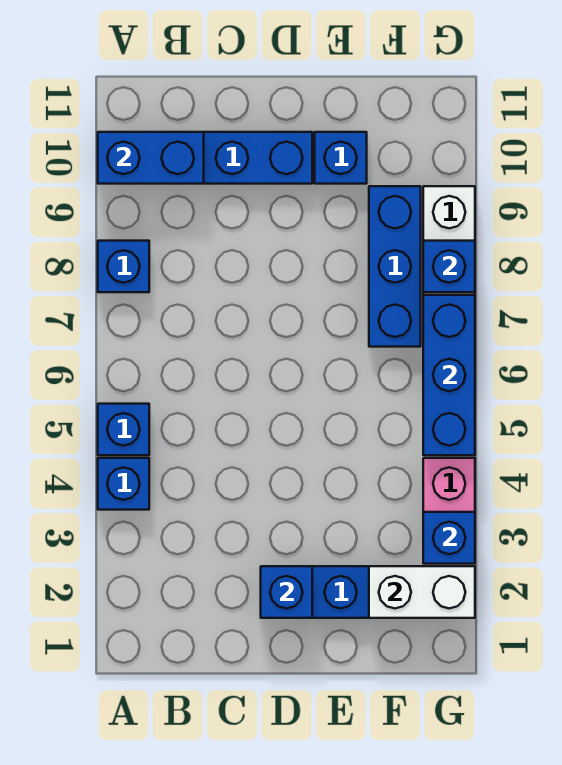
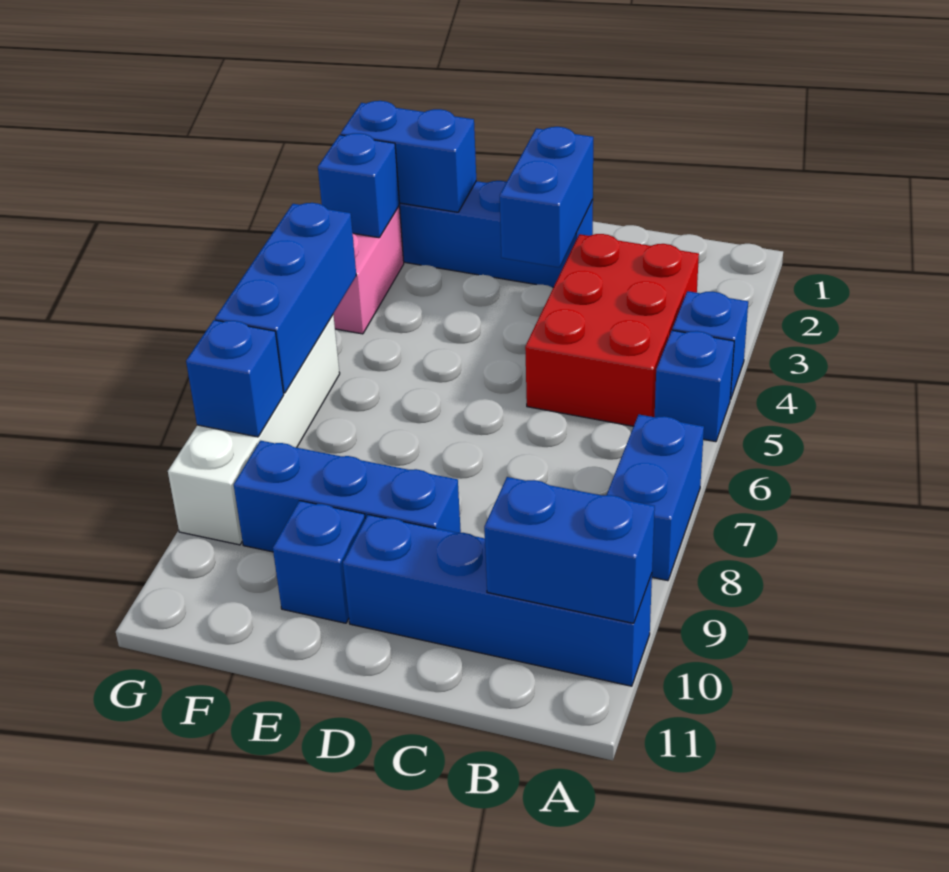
blue brick A8 level 1 -> blue brick A7:A8 level 1
none -> red brick B3:C5 level 1
blue brick D2 level 2 -> blue brick D2:D3 level 2
white brick F2:G2 level 2 -> blue brick F2:G2 level 2
blue brick F7:F9 level 1 -> blue brick D9:F9 level 1

